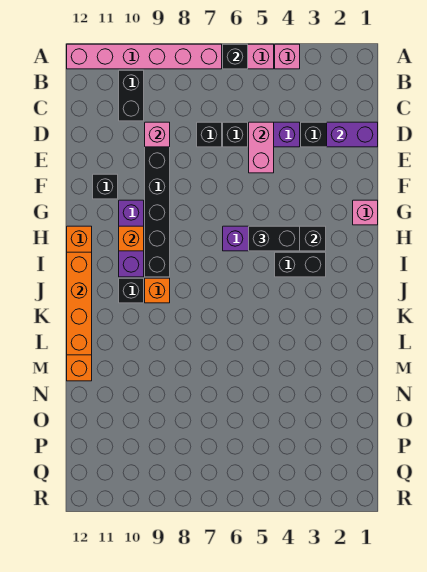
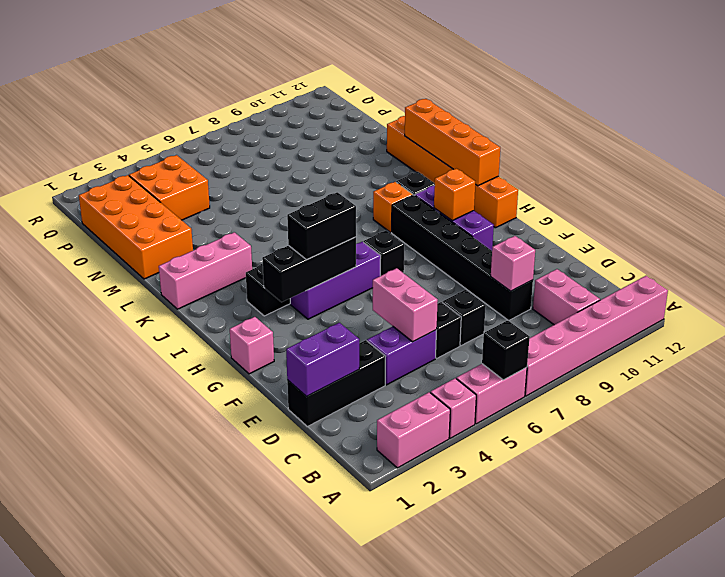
none -> pink brick A2:A3 level 1
black brick B10:C10 level 1 -> pink brick B10:C10 level 1
black brick F11 level 1 -> black brick H7 level 1
none -> pink brick K1:K3 level 1
none -> orange brick M1:P2 level 1
none -> orange brick O3:P4 level 1

